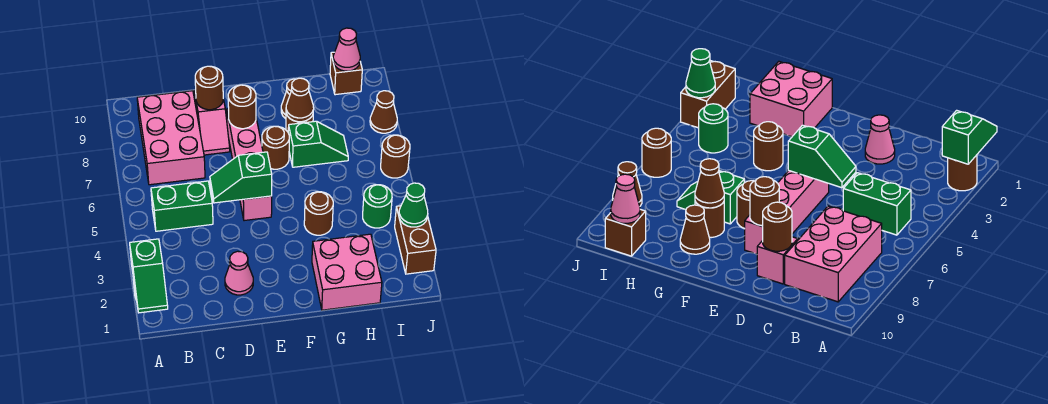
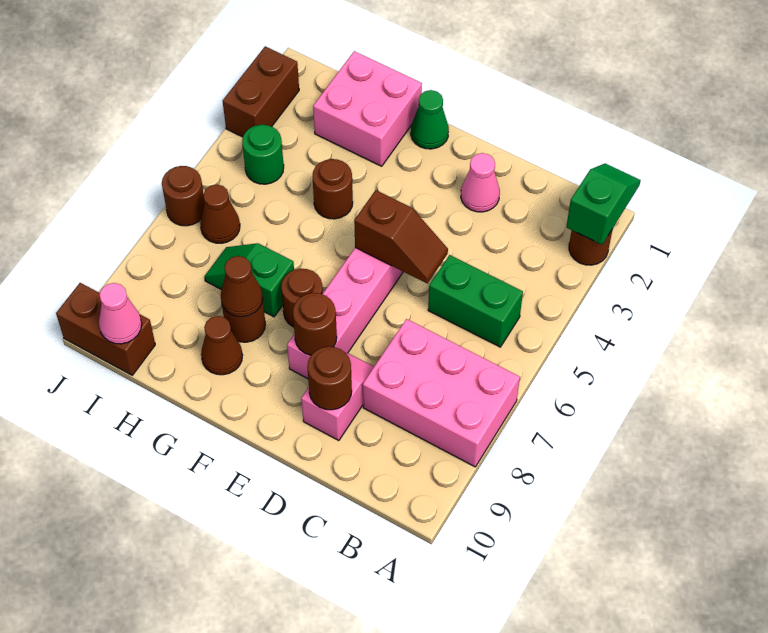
pink brick B7:C9 level 1 -> pink brick A7:C8 level 1
green slope D5:E5 level 2 top E -> brown slope D5:E5 level 2 top E
brown brick I10 level 1 -> brown brick I10:J10 level 1
green cone J3 level 2 -> green cone F1 level 1
brown cone J8 level 1 -> brown cone I6 level 1

